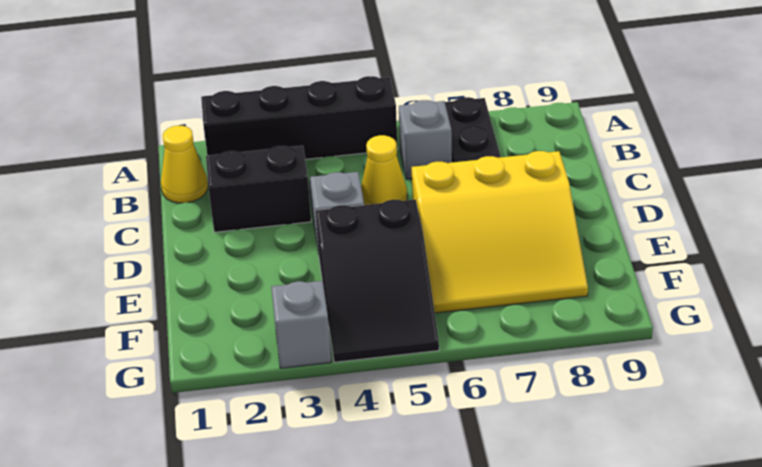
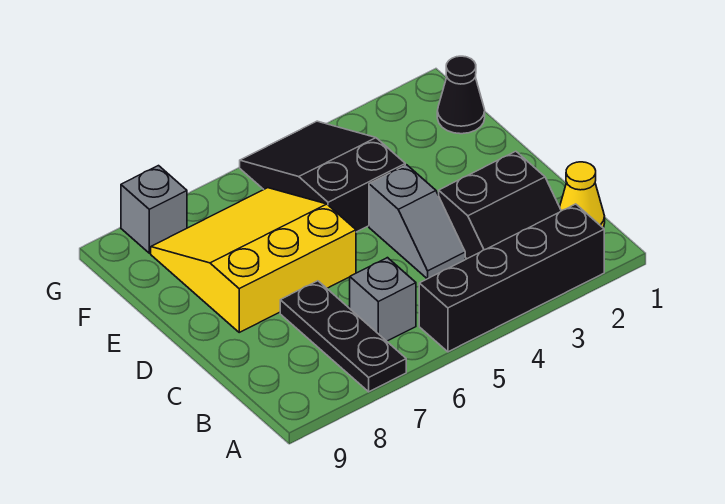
yellow cone C5 level 1 -> none
none -> black cone F1 level 1
grey brick G3 level 1 -> grey brick G8 level 1

